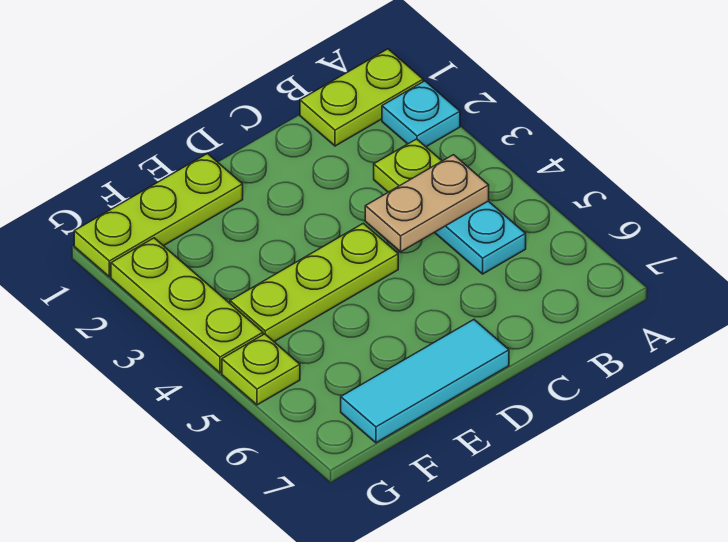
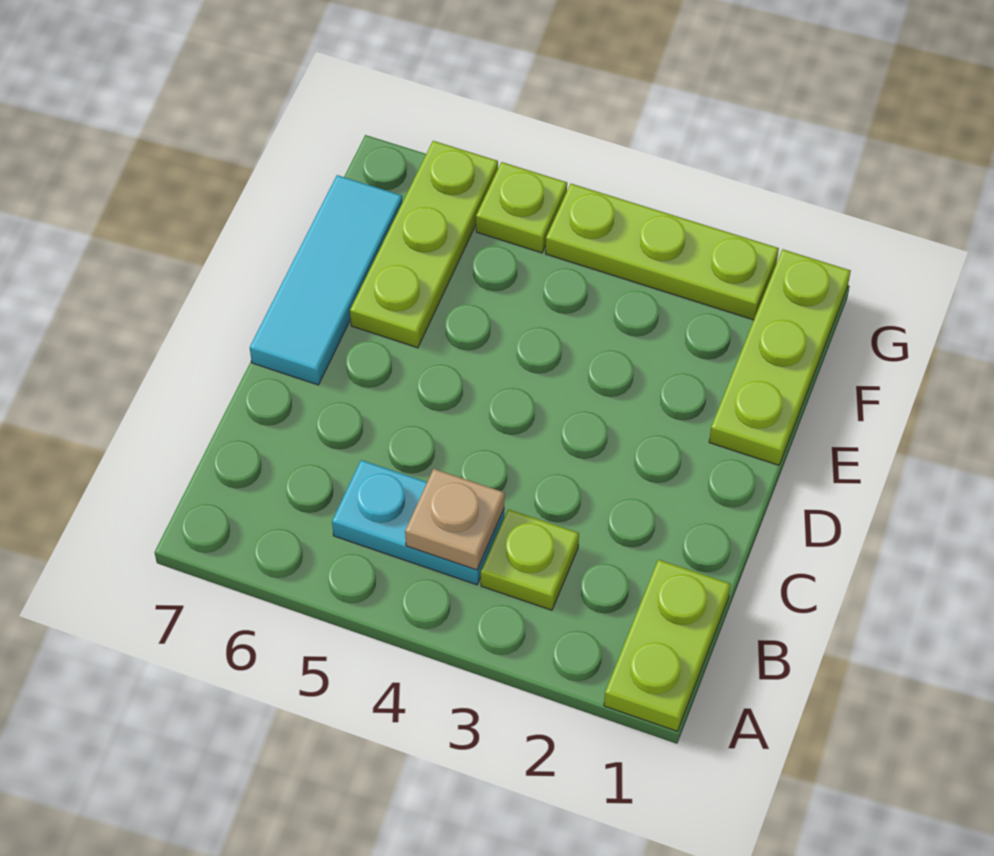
cyan plate A2 level 1 -> none
tan plate B4:C4 level 2 -> tan plate B4 level 2
lime plate D4:F4 level 1 -> lime plate E6:G6 level 1

